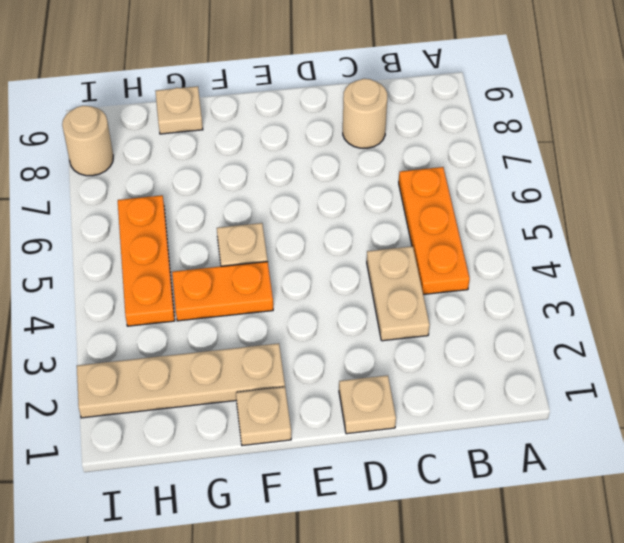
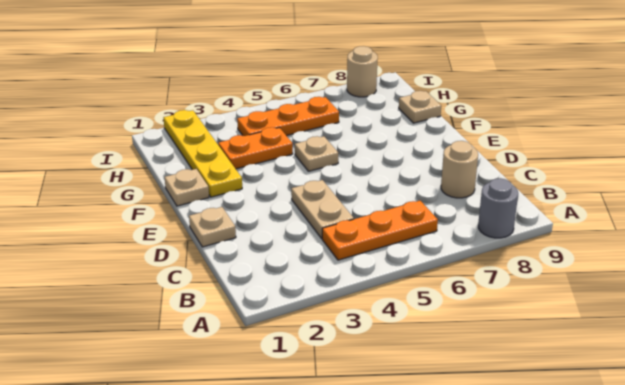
none -> grey round brick A8 level 1
tan plate C3:C4 level 1 -> tan plate C4:D4 level 1
tan plate F2:I2 level 1 -> yellow plate F2:I2 level 1
orange plate F4:G4 level 1 -> orange plate G3:G4 level 1

